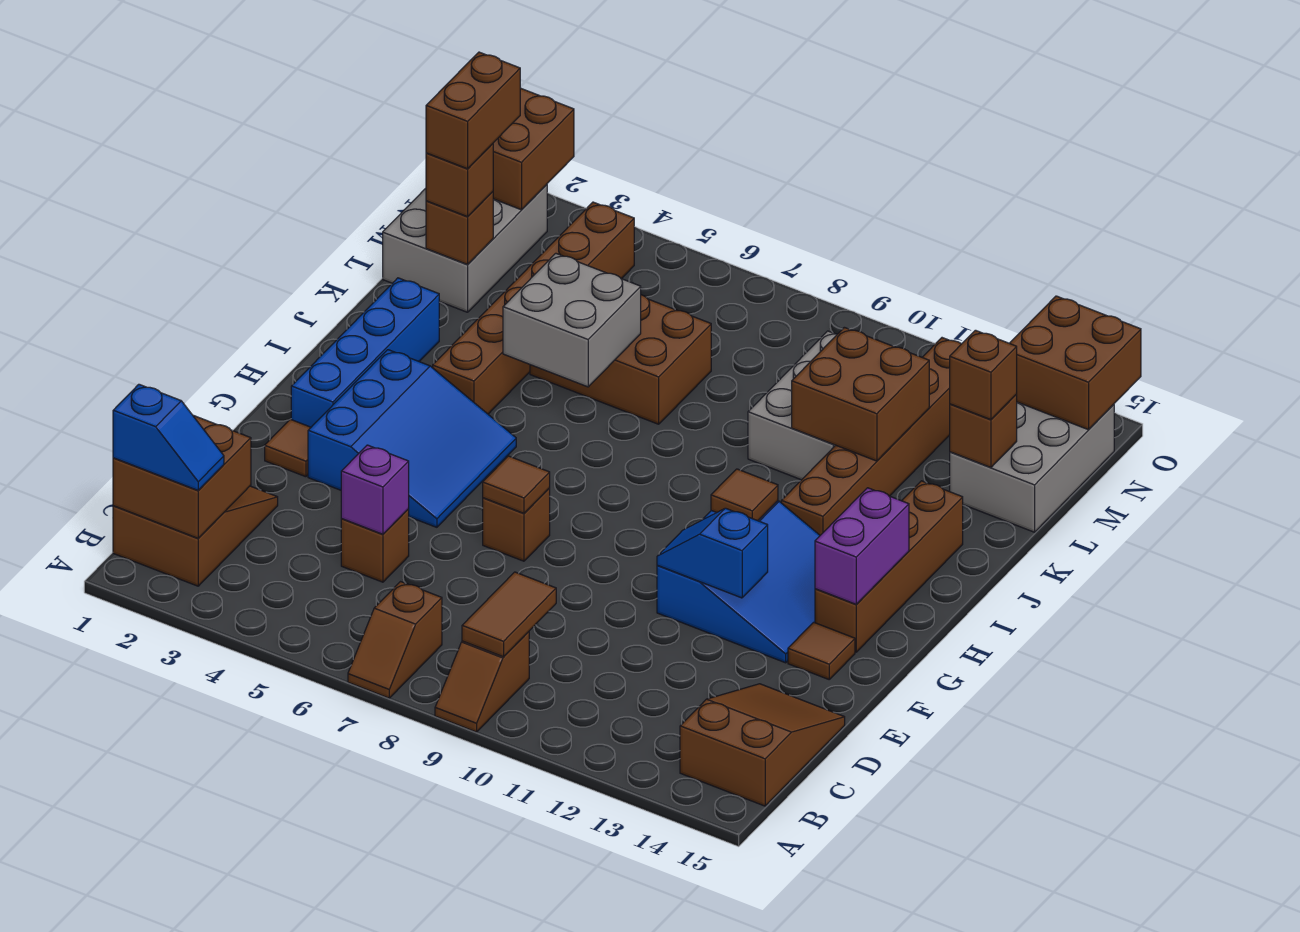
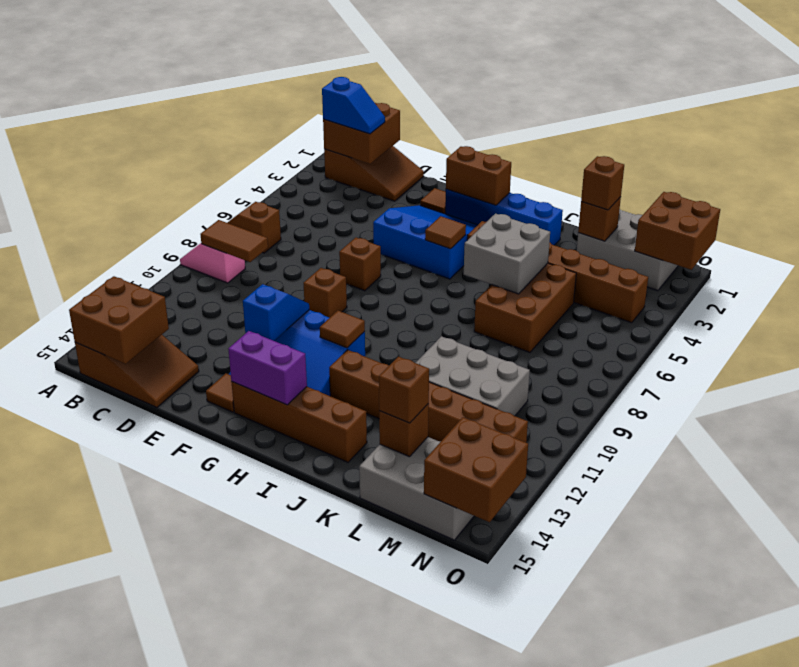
brown slope A9:B9 level 1 top B -> pink slope A9:B9 level 1 top B
blue slope B1:B2 level 3 top 1 -> blue slope B2:C2 level 3 top B
brown brick D5 level 1 -> brown brick F9 level 1
purple brick D5 level 2 -> none
blue slope F3:H5 level 1 top 3 -> blue slope F3:H5 level 1 top 5
brown tile F7 level 2 -> brown tile H5 level 2
brown brick K11:L12 level 2 -> brown brick B14:C15 level 2
brown brick L2:M2 level 4 -> brown brick G2:H2 level 2

